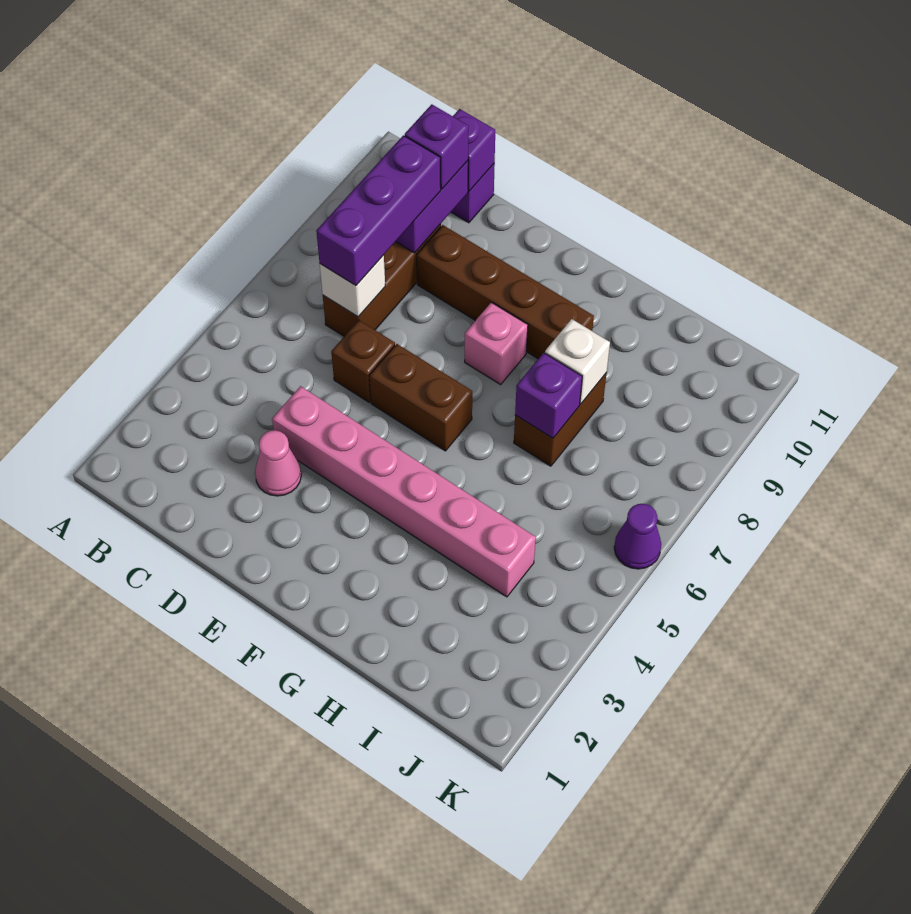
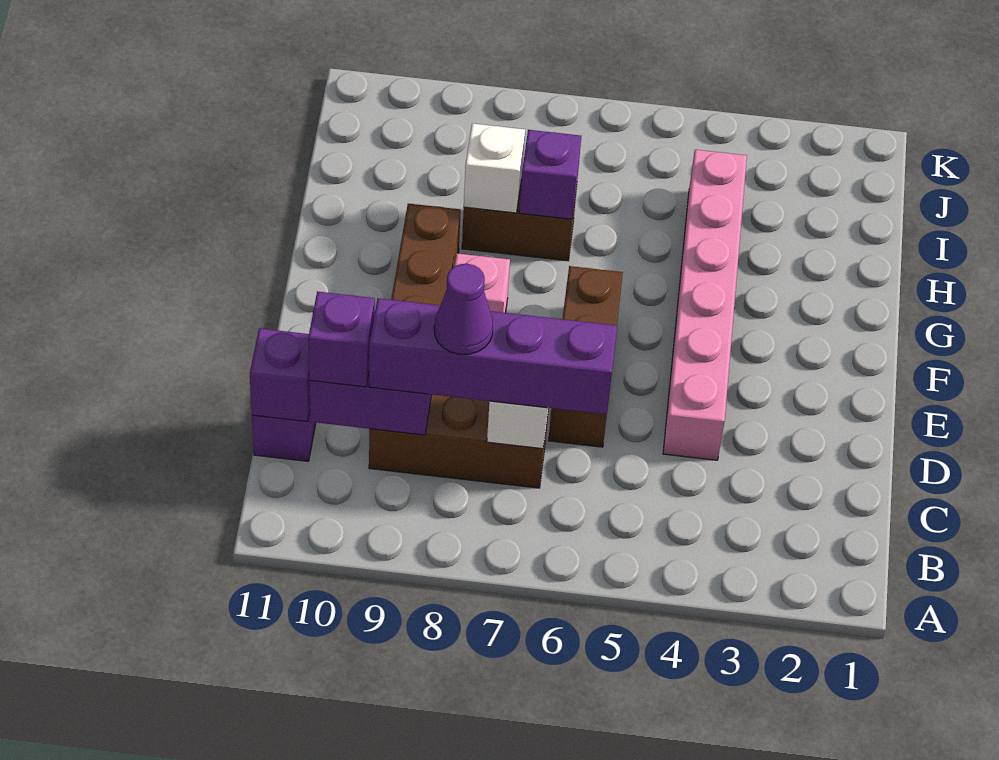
purple brick C7:C9 level 3 -> purple brick C6:C9 level 3
pink cone D3 level 1 -> none
purple cone K6 level 1 -> purple cone C8 level 4

